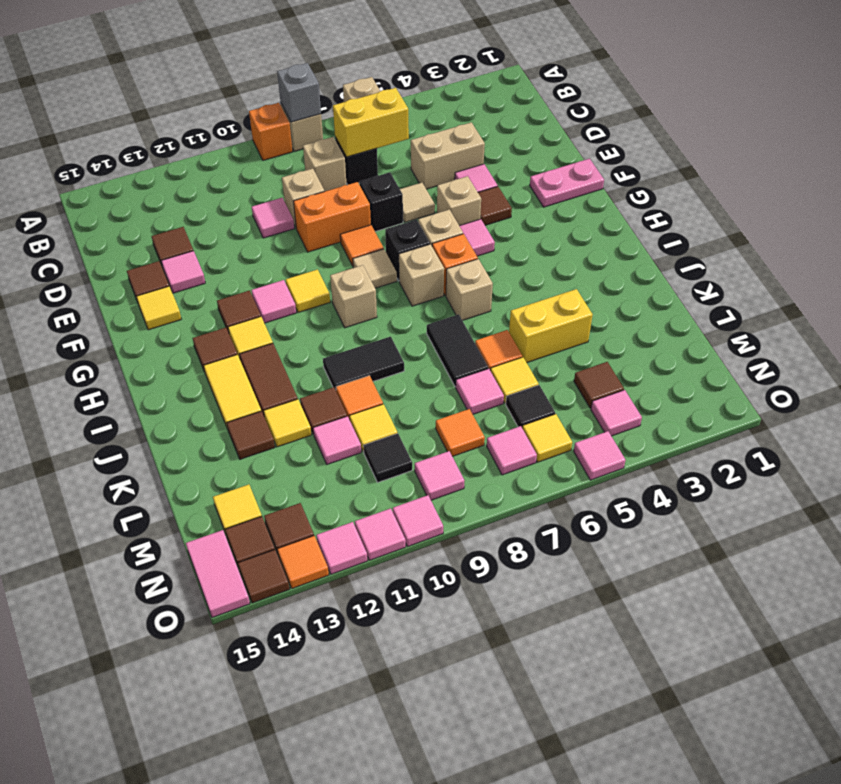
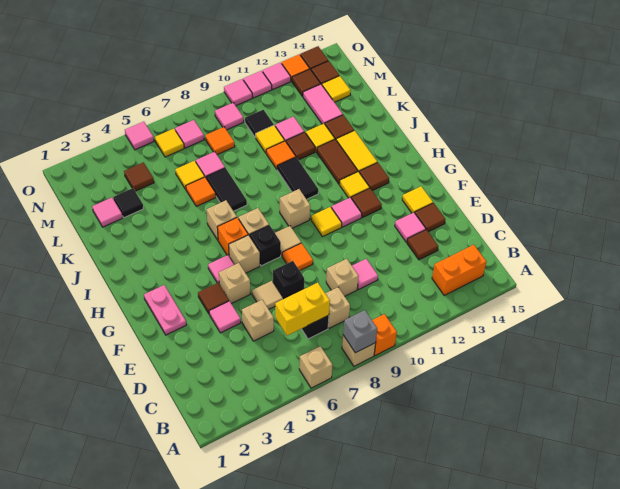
tan brick D4:D5 level 1 -> tan brick D5 level 1
orange brick E8:E9 level 1 -> orange brick B13:B14 level 1
pink plate F1:F2 level 1 -> pink plate F2:G2 level 1
black tile J9:J10 level 1 -> black tile I10:J10 level 1
yellow brick K4:K5 level 1 -> none
black tile M6 level 1 -> black tile L3 level 1
pink tile N4 level 1 -> pink tile L2 level 1
pink tile N15:O15 level 1 -> pink tile L13:M13 level 1

